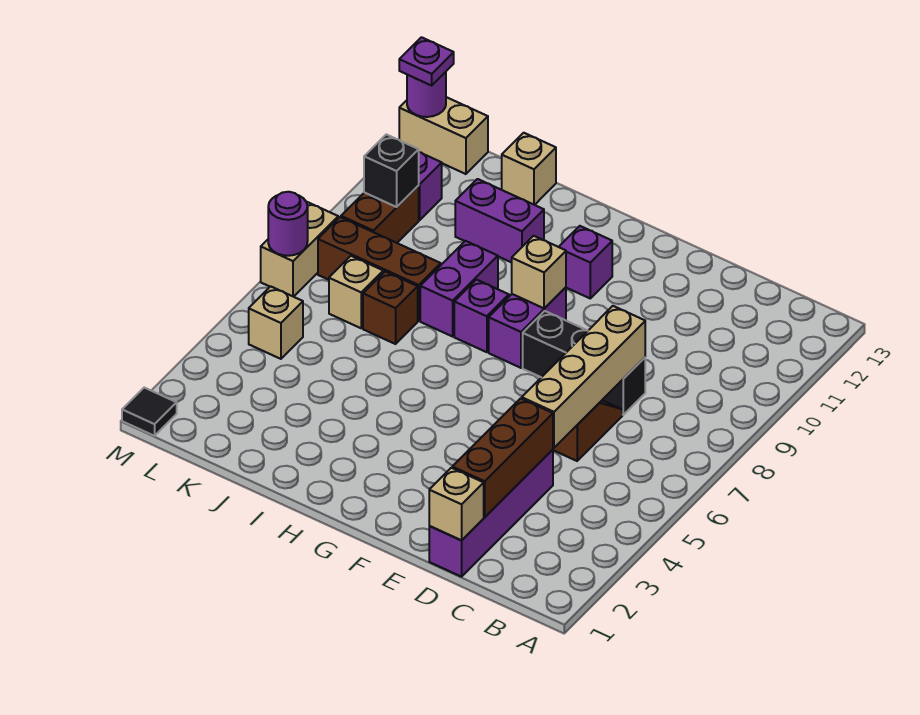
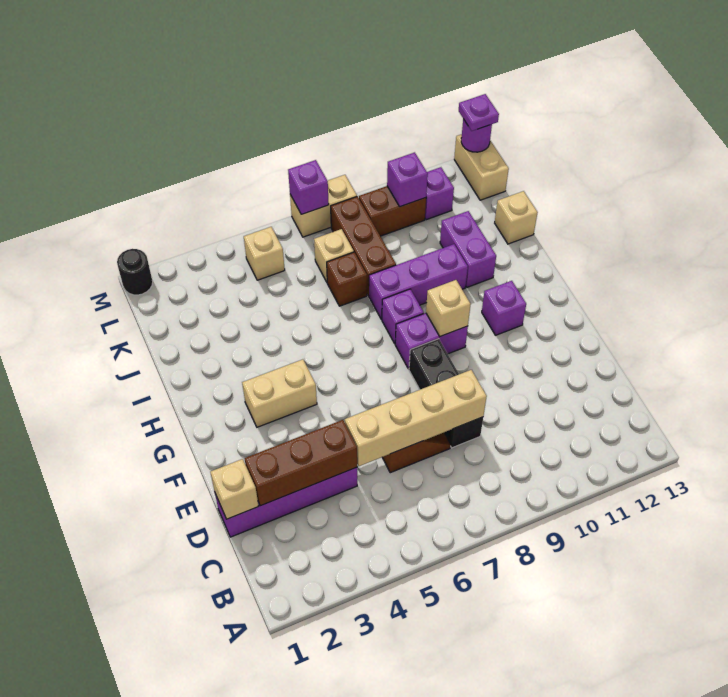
none -> tan brick G3:G4 level 1
purple brick I8:I9 level 1 -> purple brick I8:I10 level 1
black brick L10 level 2 -> purple brick L10 level 2
black tile M1 level 1 -> black round brick M1 level 1
purple round brick M7 level 2 -> purple brick M7 level 2

